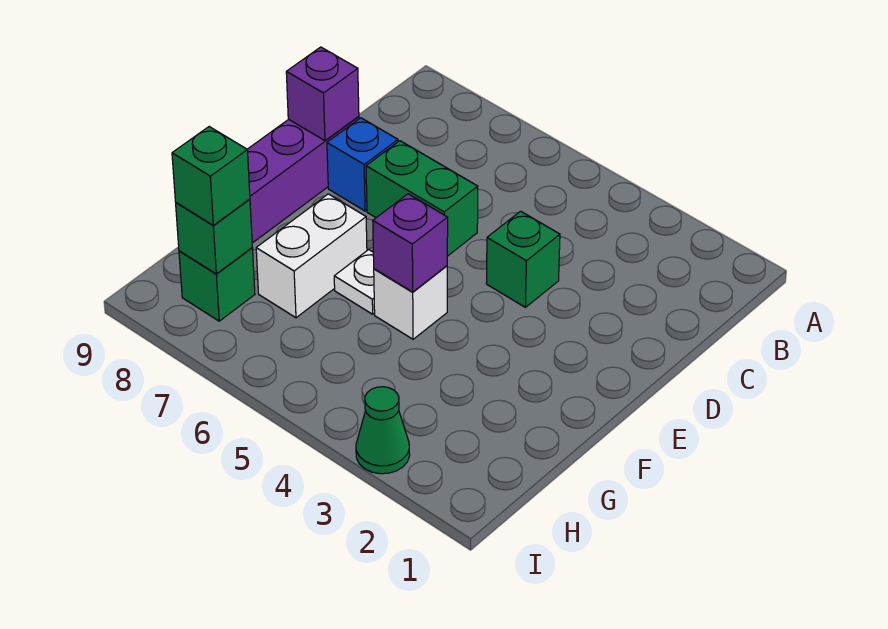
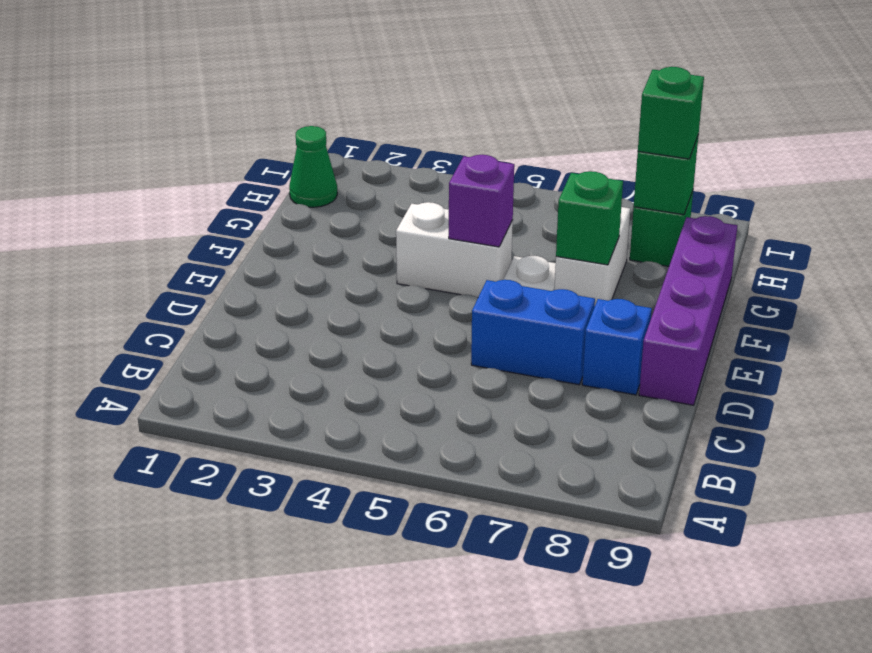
green brick D4 level 1 -> green brick F7 level 2
green brick D6:D7 level 1 -> blue brick D6:D7 level 1
purple brick D9 level 2 -> none
white brick F5 level 1 -> white brick F4:F5 level 1
green cone I3 level 1 -> green cone H1 level 1

